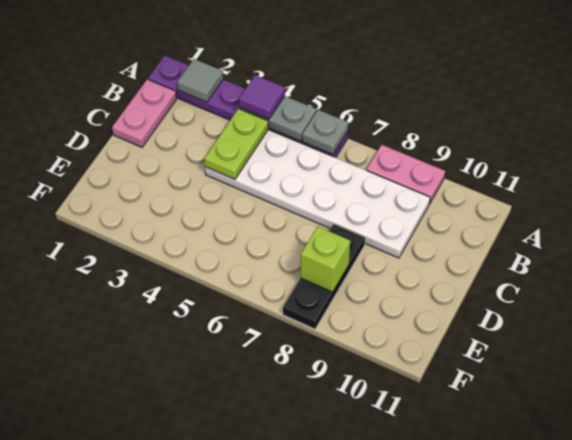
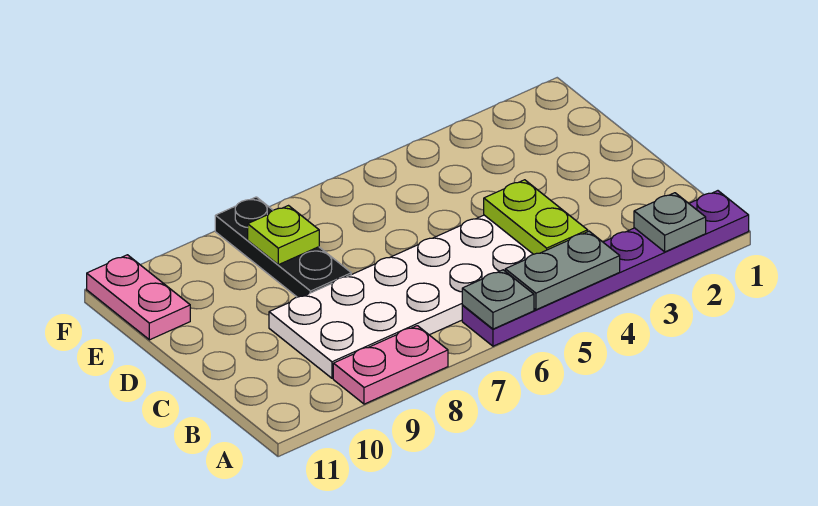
grey tile A2 level 2 -> grey plate A2 level 2
purple tile A4 level 3 -> none
pink plate B1:C1 level 1 -> pink plate E11:F11 level 1
lime brick E8 level 2 -> lime plate E8 level 2

